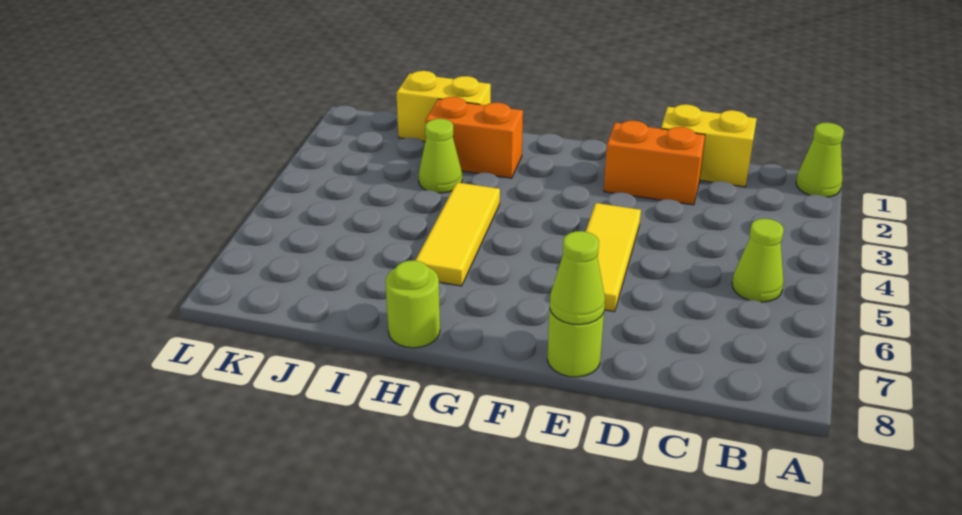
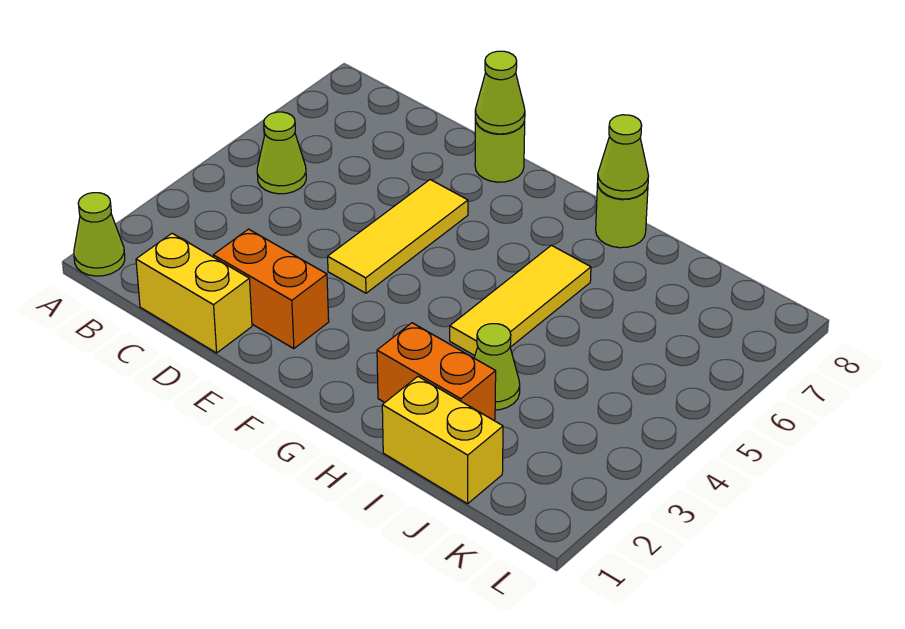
none -> lime cone H8 level 2

